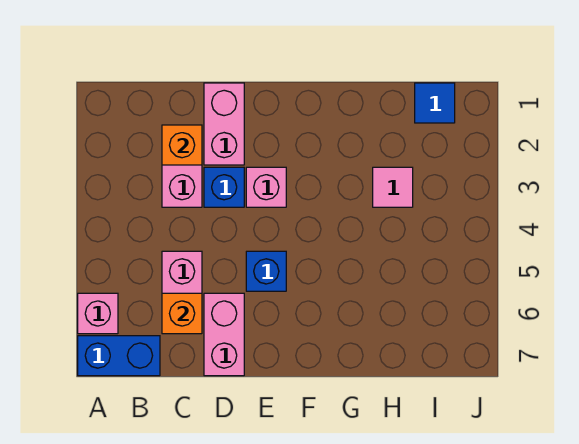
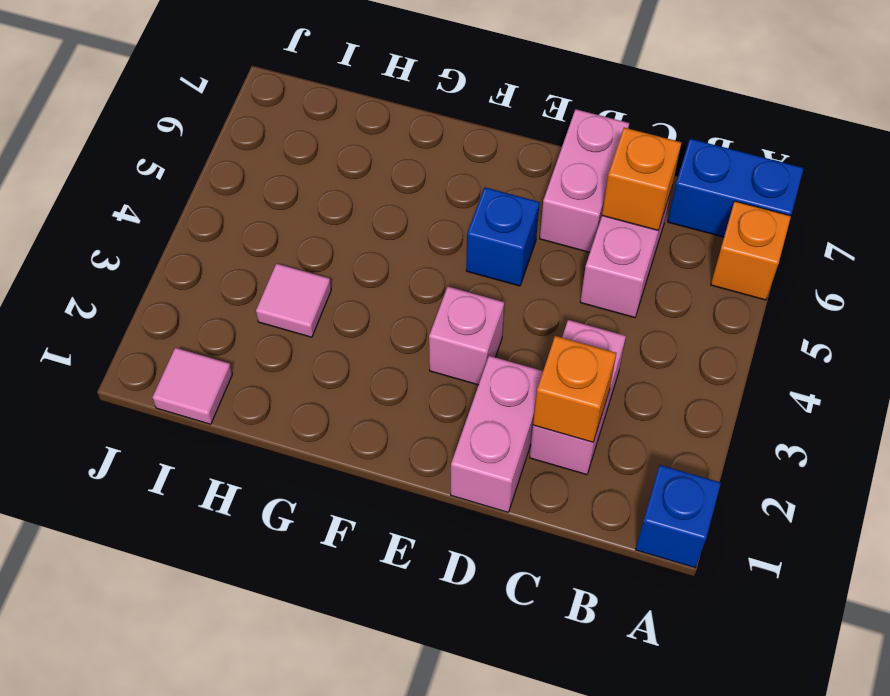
pink brick A6 level 1 -> orange brick A6 level 1
blue brick D3 level 1 -> blue brick A1 level 1
blue tile I1 level 1 -> pink tile I1 level 1

